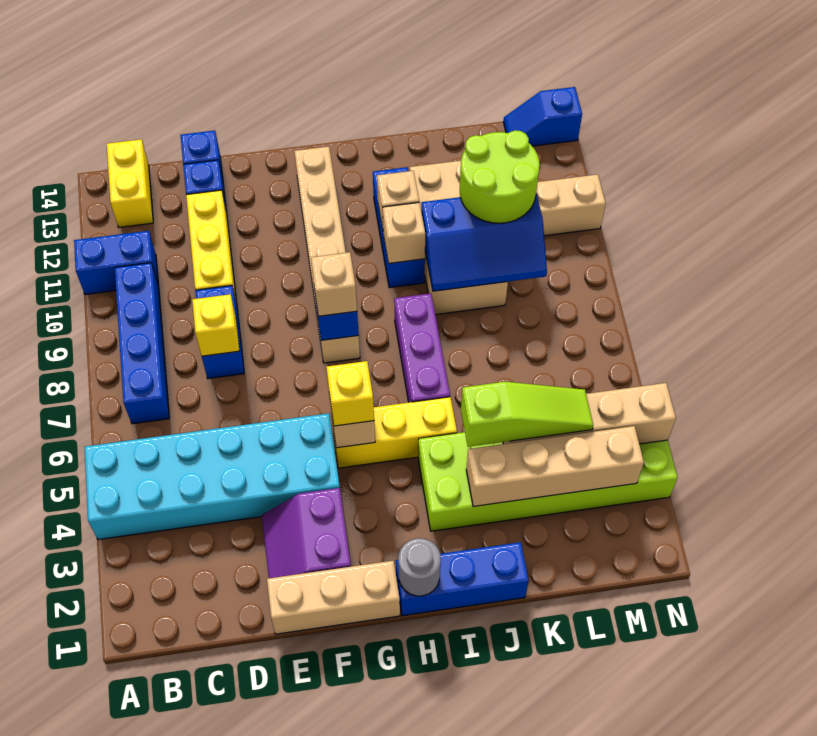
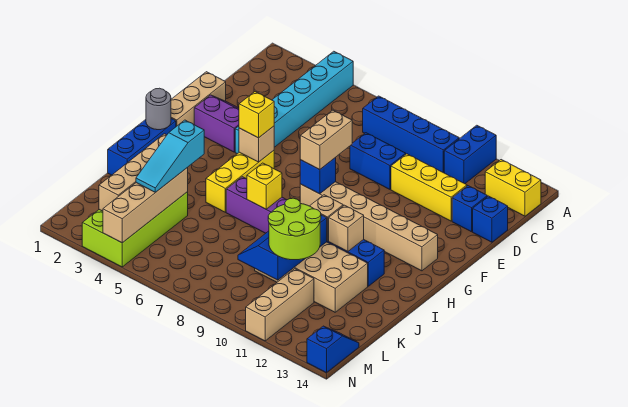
cyan brick A4:F5 level 1 -> cyan brick A4:F4 level 1
yellow brick D8 level 2 -> yellow brick I7 level 2
tan brick G8 level 3 -> tan brick F8:G8 level 3
lime brick I3:N4 level 1 -> lime brick K3:N4 level 1
lime slope J4:L4 level 3 top J -> cyan slope J4:L4 level 3 top J

